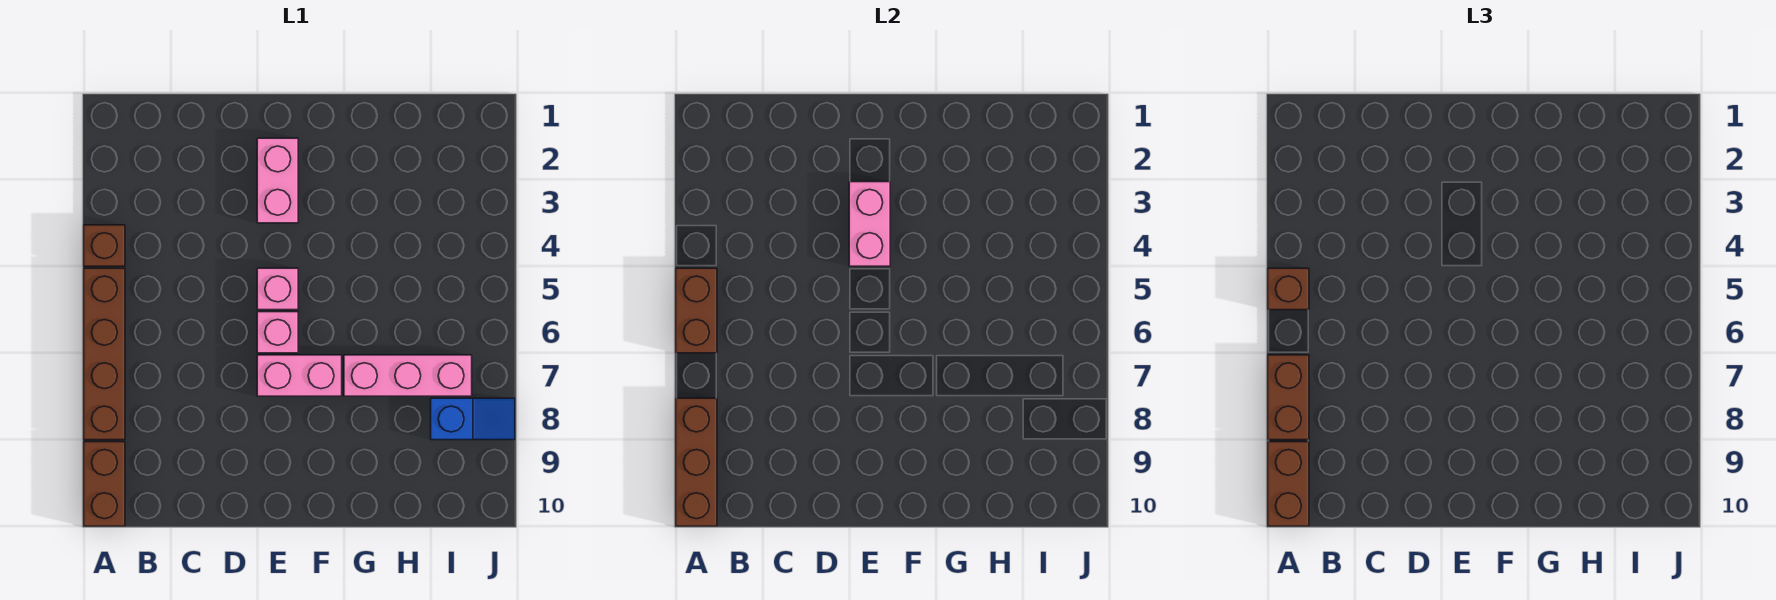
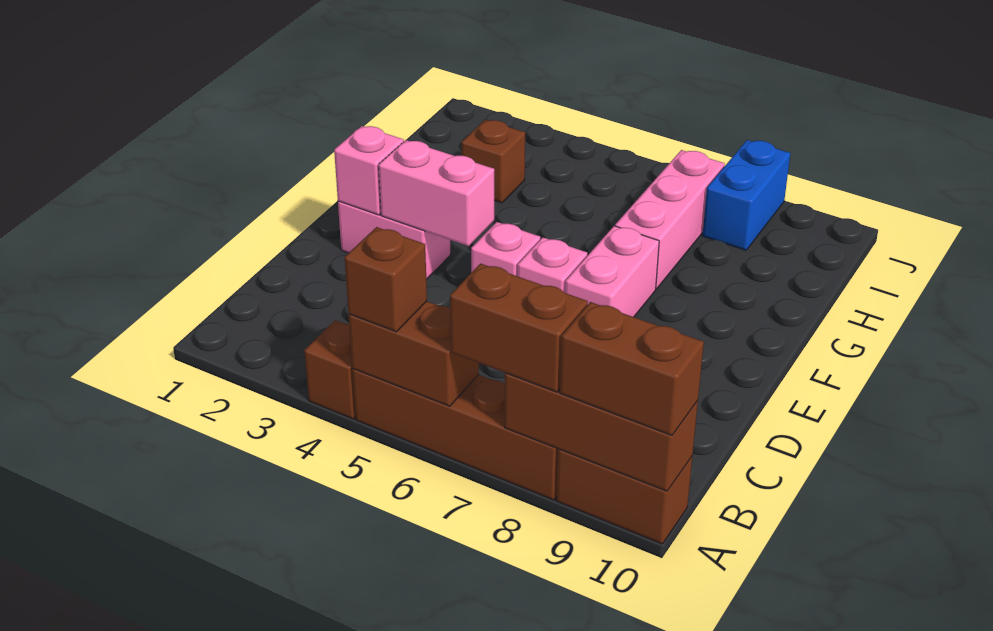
none -> pink brick E2 level 2
none -> brown brick H3 level 1
blue slope I8:J8 level 1 top I -> blue brick I8:J8 level 1

